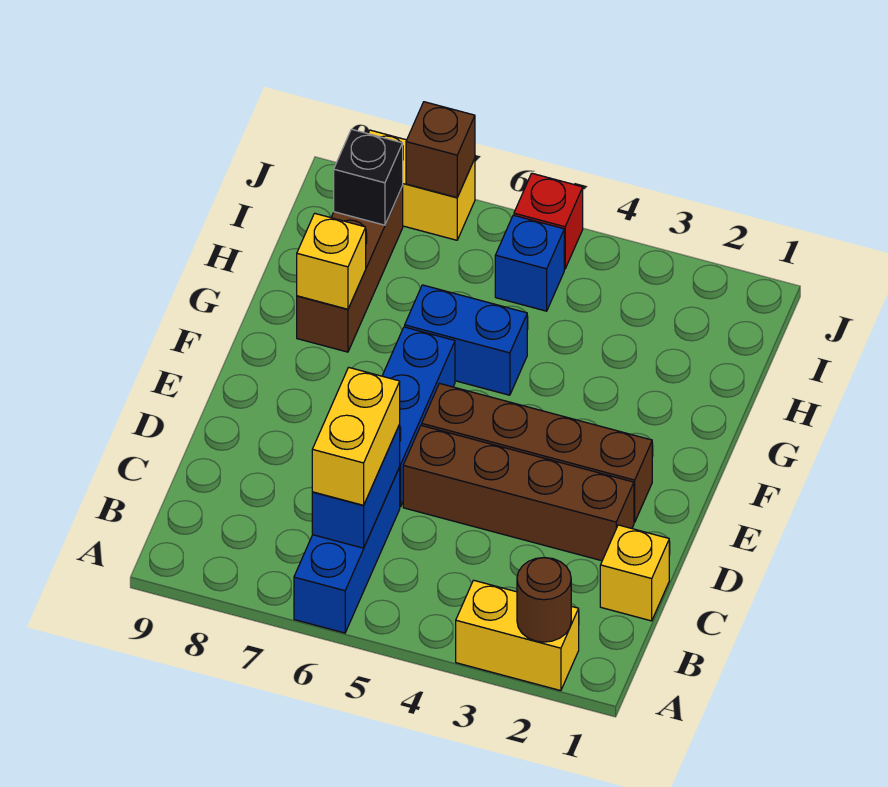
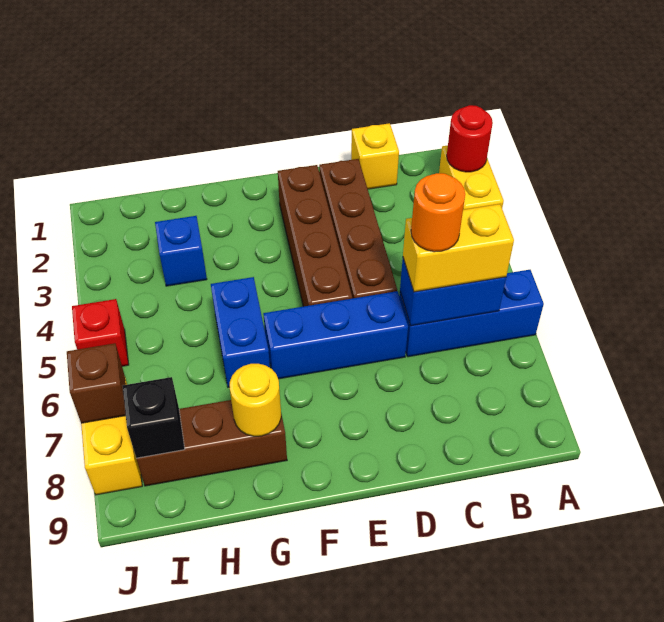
brown round brick A2 level 2 -> red round brick A2 level 2
none -> orange round brick C6 level 4
yellow brick G8 level 2 -> yellow round brick G8 level 2
blue brick I5 level 1 -> blue brick H3 level 1

